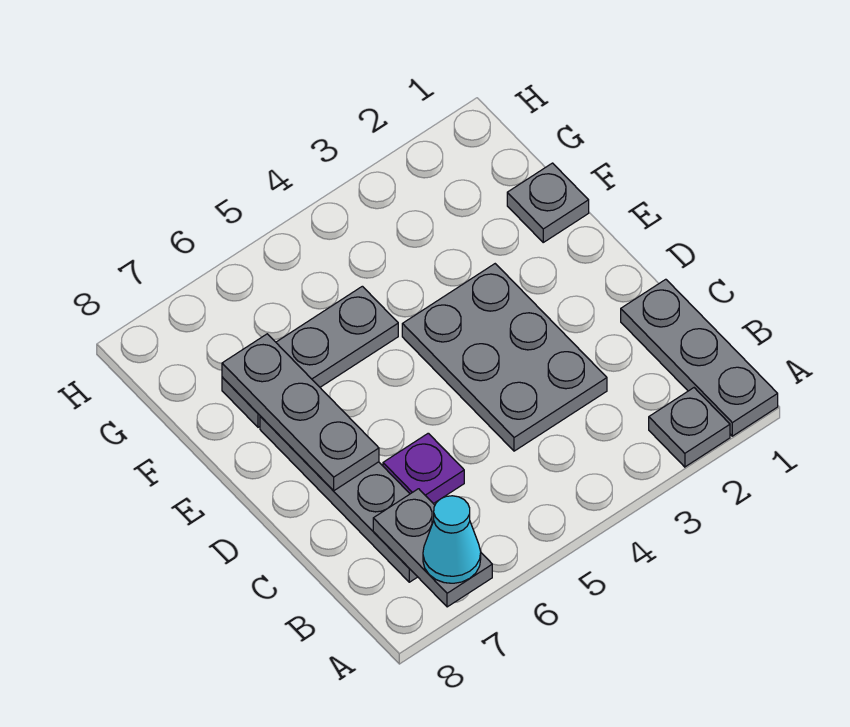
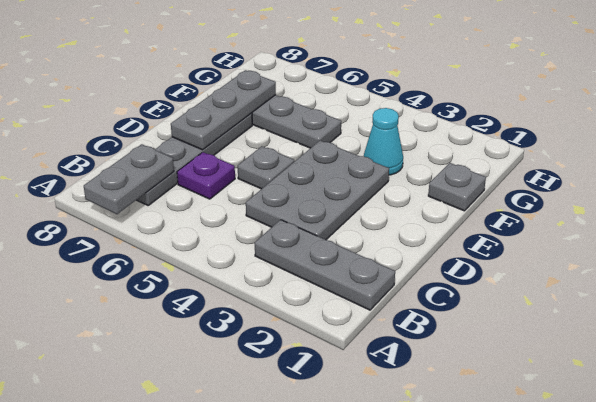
grey plate A1:C1 level 1 -> grey plate B1:B3 level 1
grey plate A2 level 1 -> grey plate D5 level 1
cyan cone A7 level 3 -> cyan cone F3 level 1

